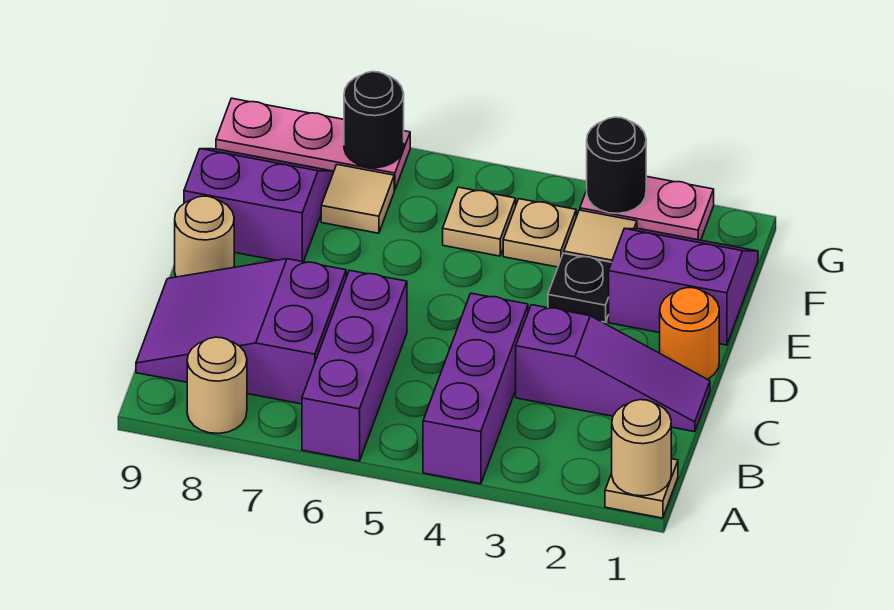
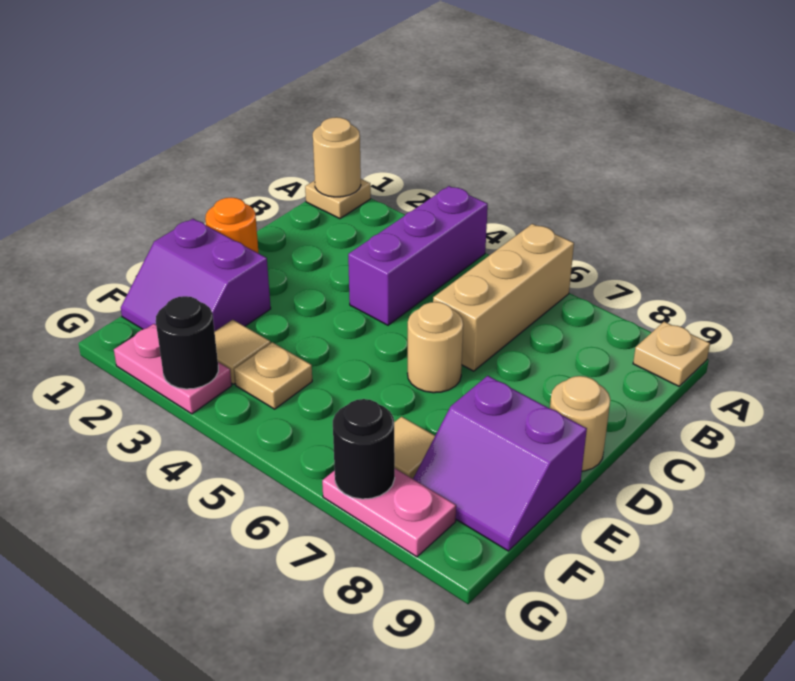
purple brick A6:C6 level 1 -> tan brick A6:C6 level 1
tan round brick A8 level 1 -> tan round brick D6 level 1
purple slope B7:C9 level 1 top 7 -> none
purple slope C1:C3 level 1 top 3 -> none
black plate E3 level 1 -> none
tan plate F5 level 1 -> tan plate A9 level 1
pink plate G7:G9 level 1 -> pink plate G7:G8 level 1

